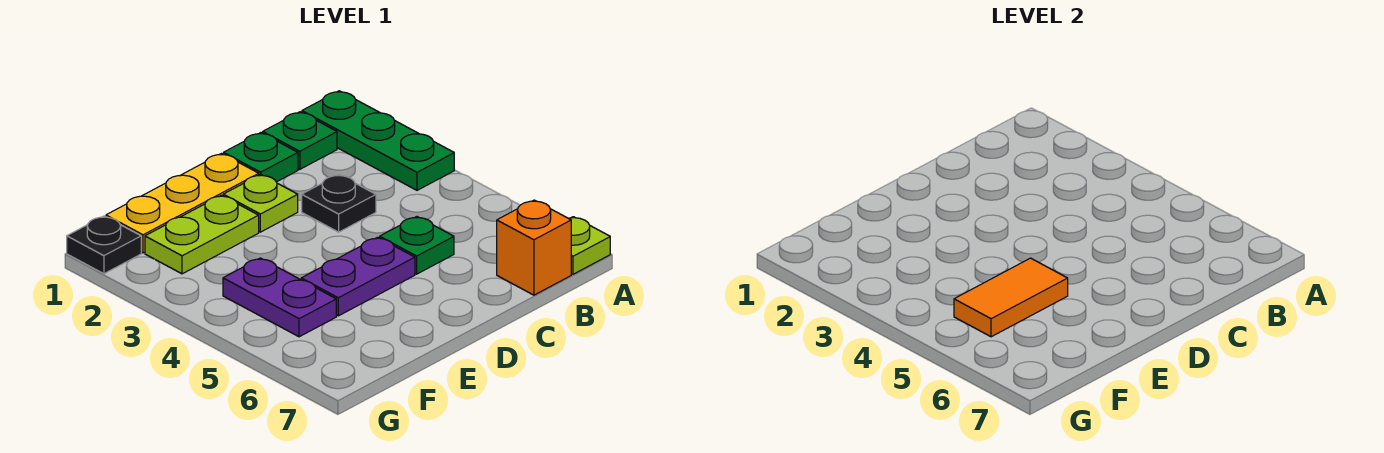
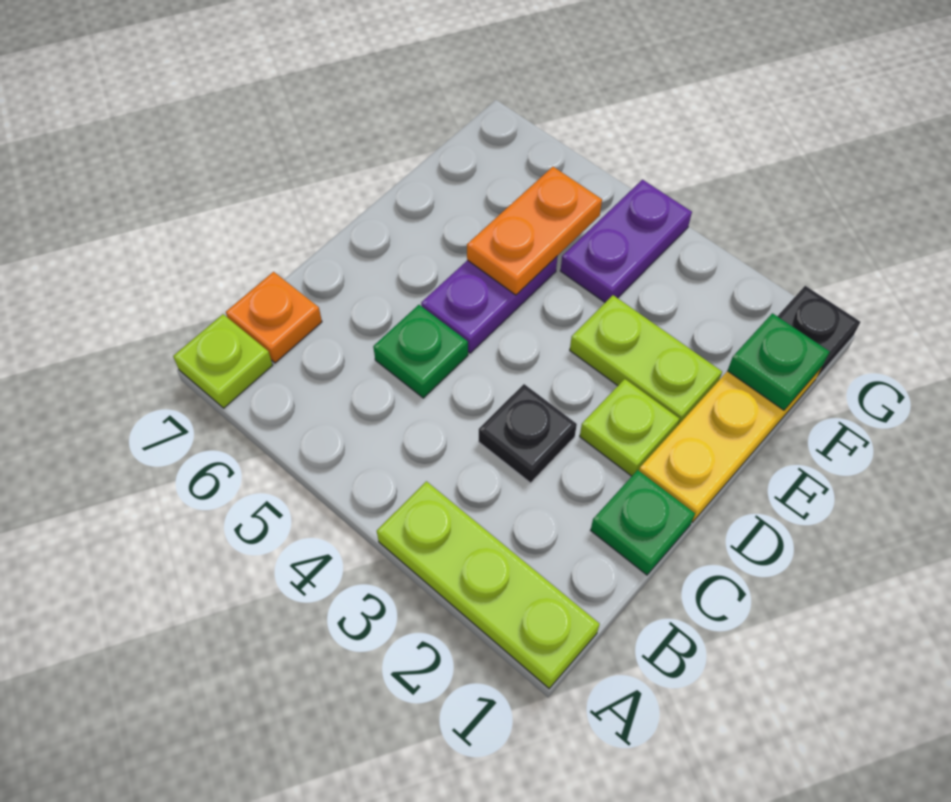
green plate A1:A3 level 1 -> lime plate A1:A3 level 1
green plate B1 level 1 -> green plate F1 level 2
orange brick B7 level 1 -> orange plate B7 level 1
lime plate E2:F2 level 1 -> lime plate E2:E3 level 1
orange tile E5:F5 level 2 -> orange plate E5:F5 level 2
purple plate F4:F5 level 1 -> purple plate F4:G4 level 1

